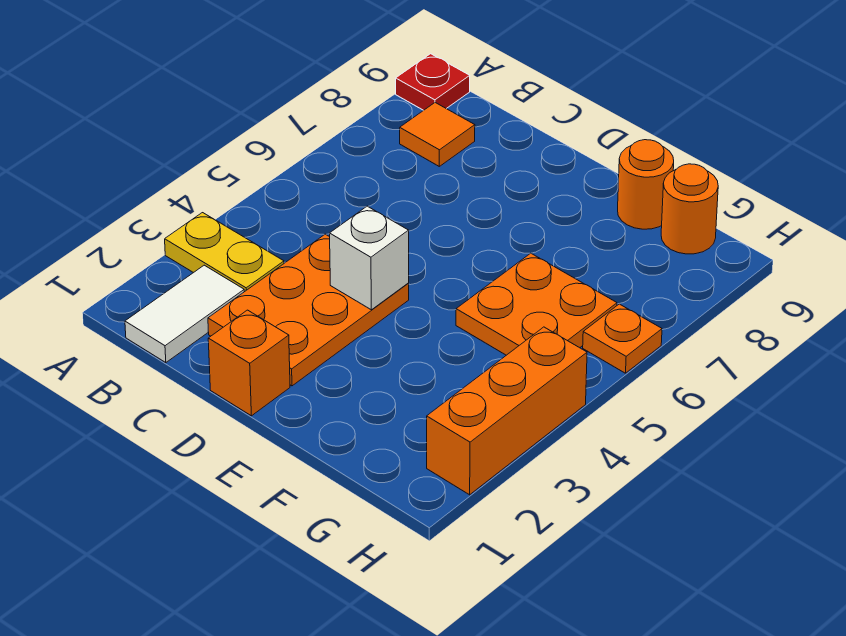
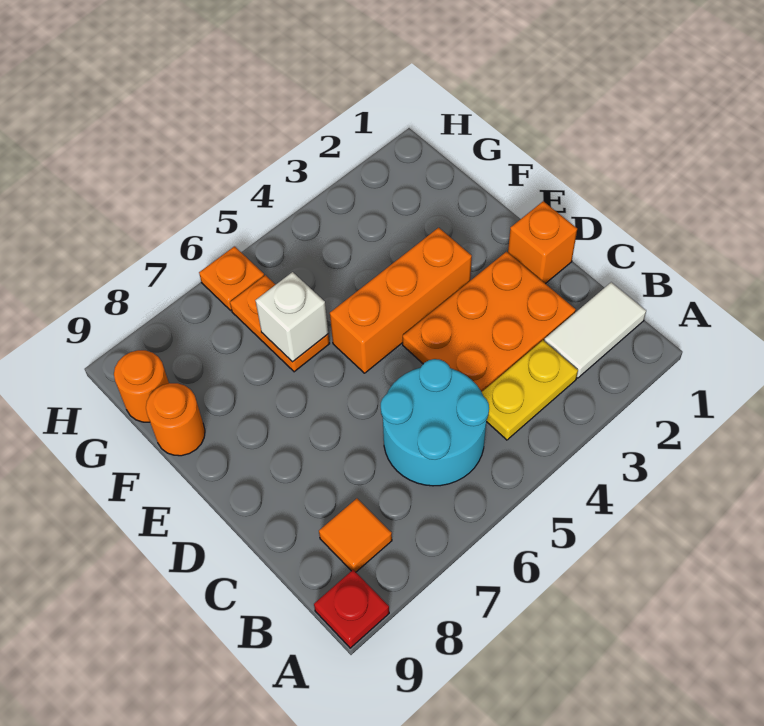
yellow plate A3:B3 level 1 -> yellow plate B3:B4 level 1
none -> cyan round brick B5:C6 level 1
white brick D4 level 2 -> white brick F6 level 2
orange plate F5:G6 level 1 -> orange plate F6:G6 level 1
orange brick H2:H4 level 1 -> orange brick E3:E5 level 1

